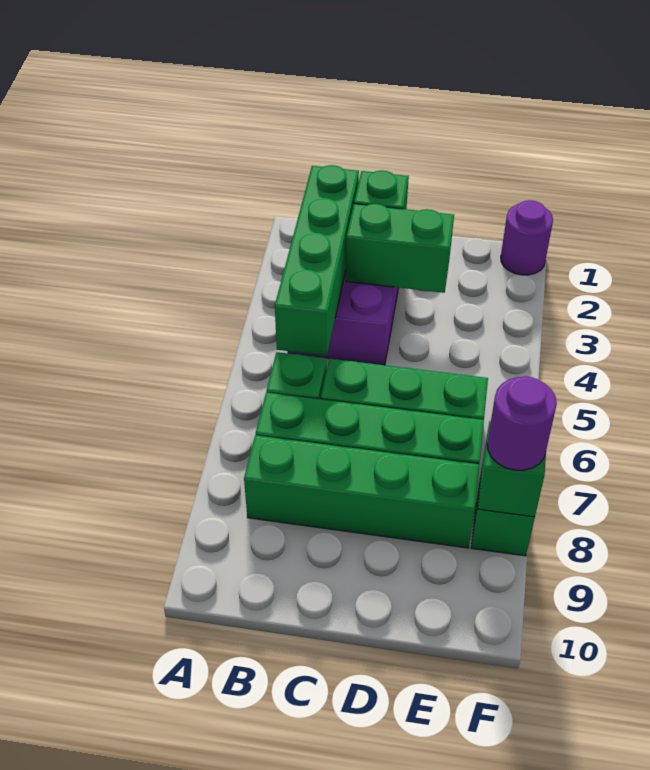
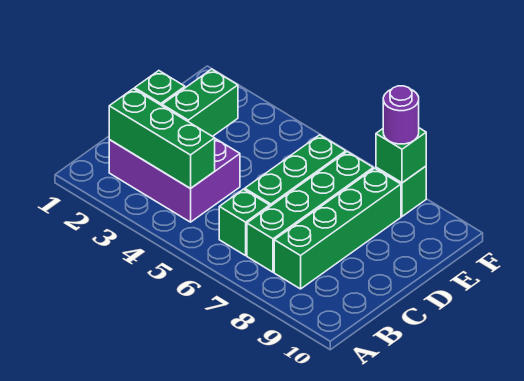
green brick B2:B5 level 2 -> green brick B2:B4 level 2
purple round brick F1 level 1 -> none

